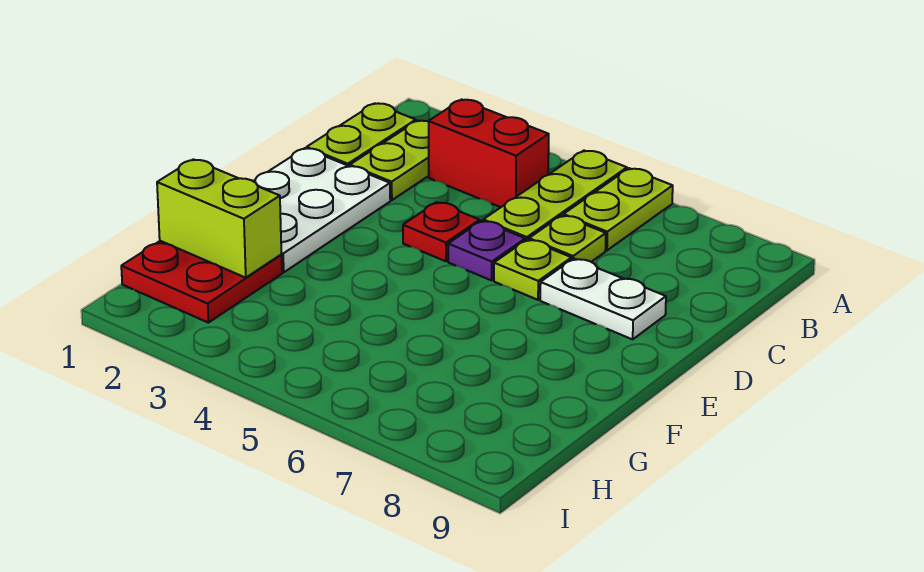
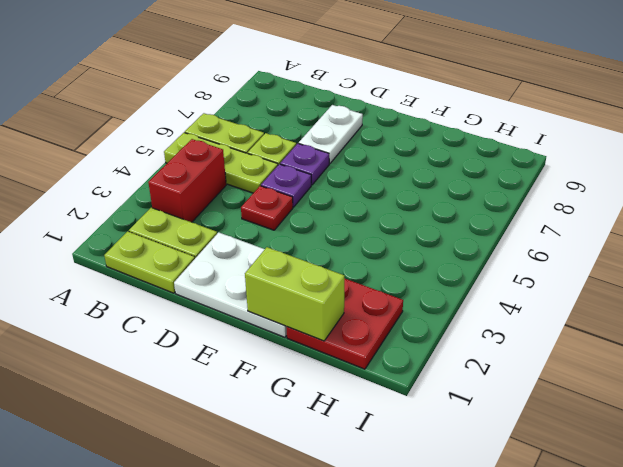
lime plate D6 level 1 -> purple plate D6 level 1
lime brick G1:G2 level 2 -> lime brick F1:G1 level 2

